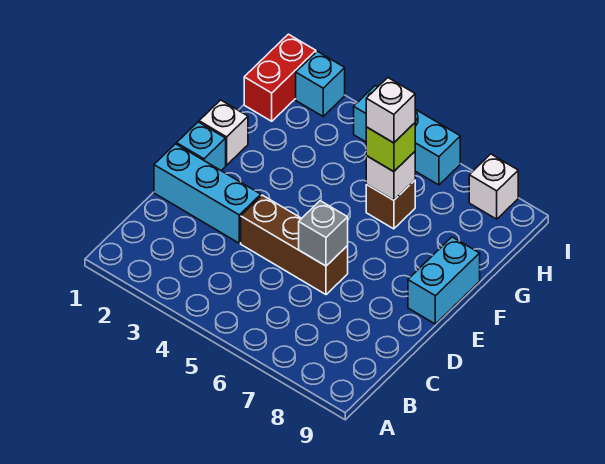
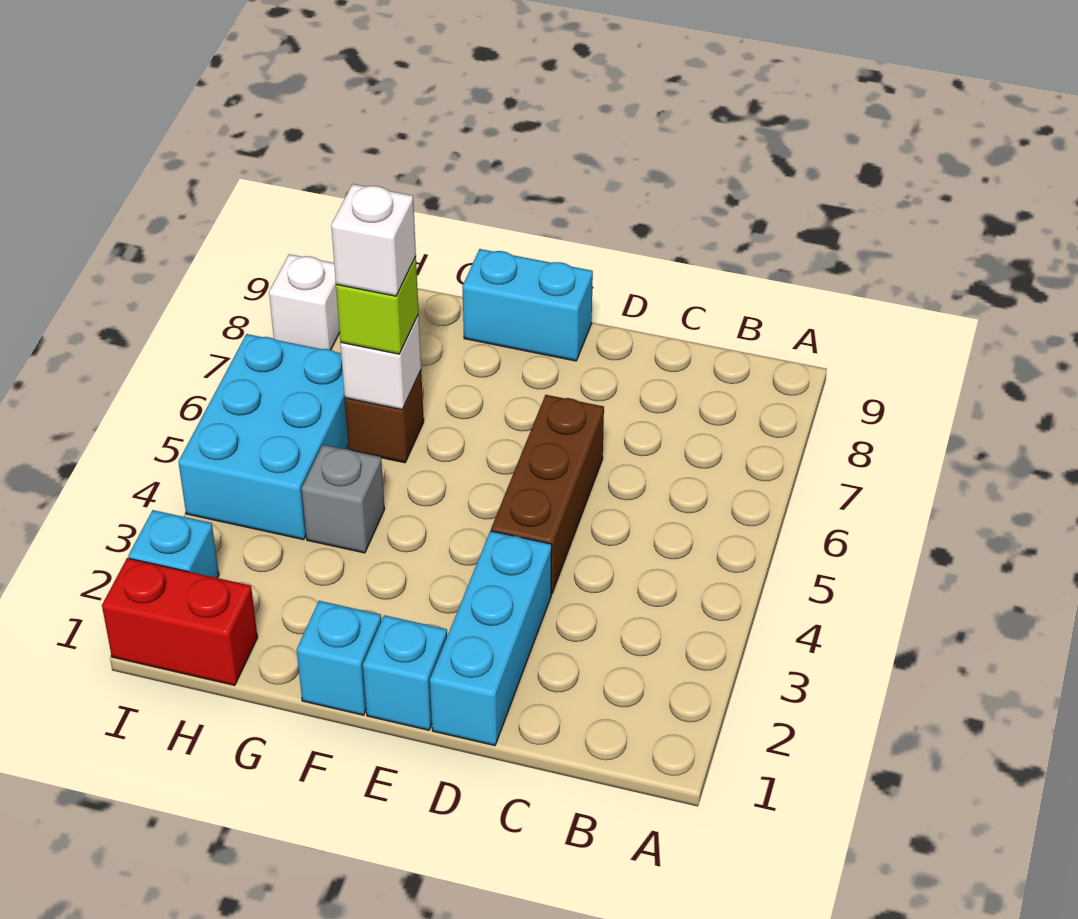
grey brick D6 level 2 -> grey brick G4 level 1
white brick F1 level 1 -> cyan brick F1 level 1
cyan brick I4:I6 level 1 -> cyan brick H4:I6 level 1

